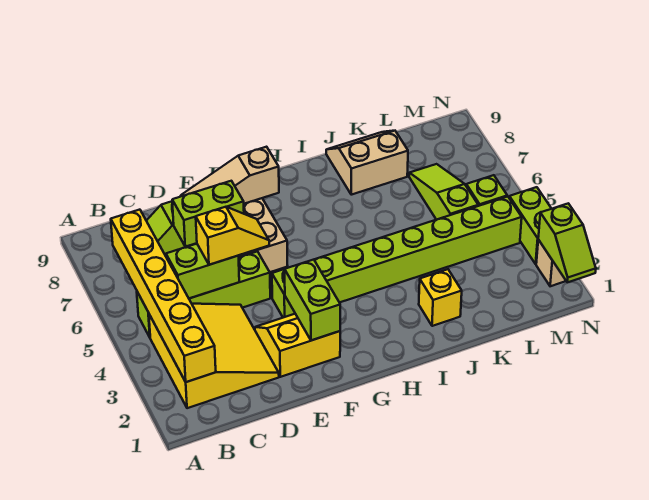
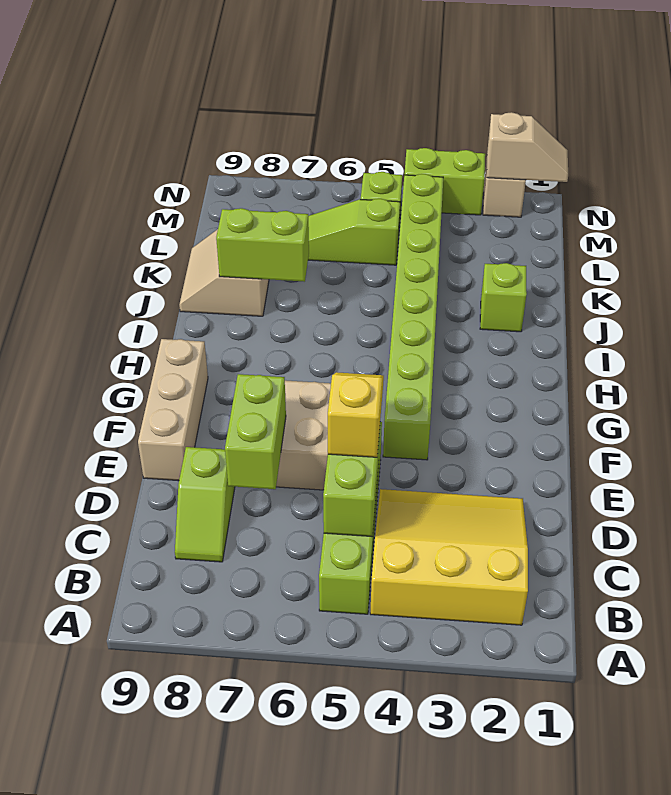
yellow brick B2:B7 level 2 -> none
yellow slope E2:F3 level 1 top 2 -> none
tan slope E9:G9 level 1 top G -> tan brick E9:G9 level 1
lime brick F2:F3 level 2 -> lime brick J7:J8 level 2
yellow brick J2 level 1 -> lime brick J2 level 1
lime slope N1:N2 level 2 top 2 -> tan slope N1:N2 level 2 top 2

